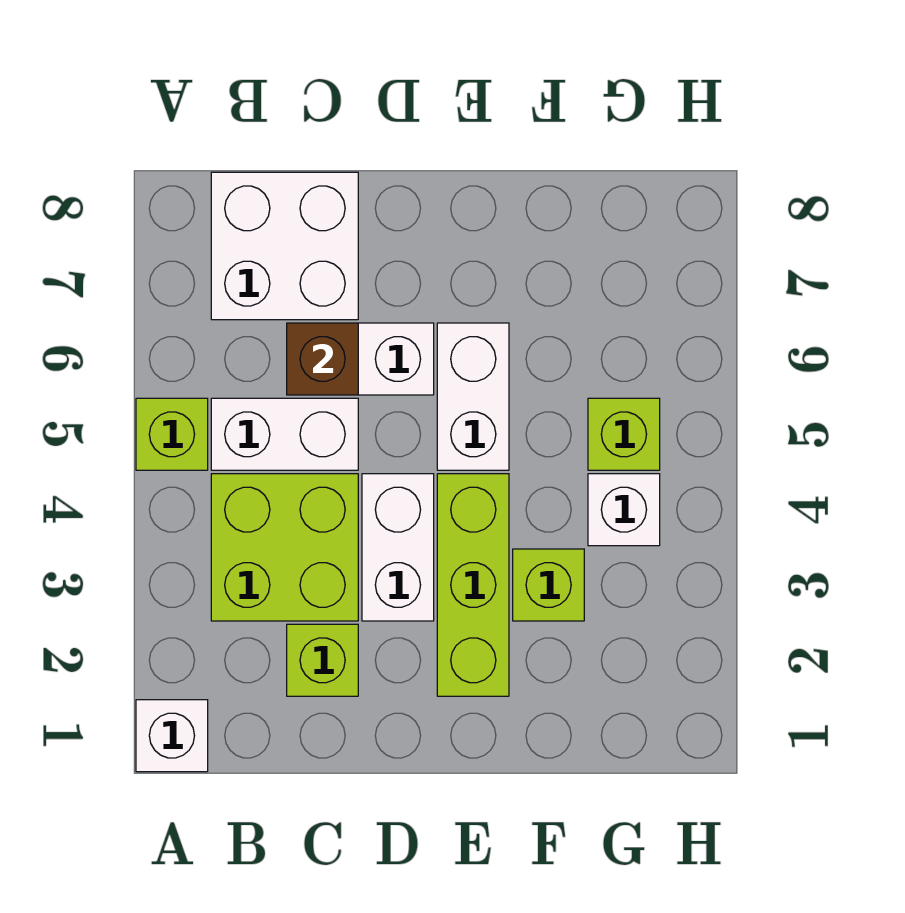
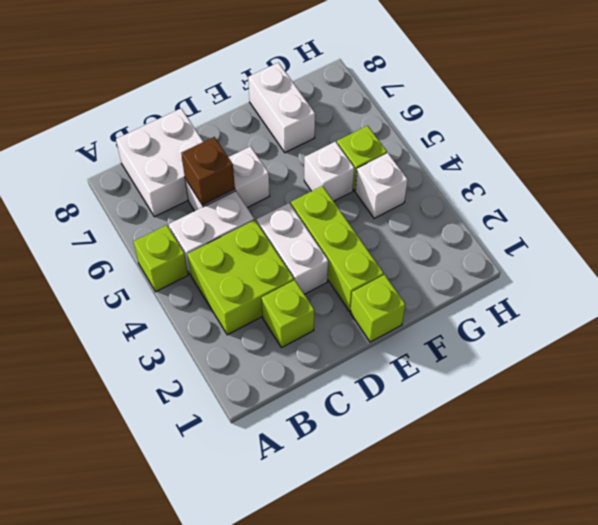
white brick A1 level 1 -> white brick F5 level 1
white brick E5:E6 level 1 -> white brick F7:F8 level 1
lime brick F3 level 1 -> lime brick E1 level 1

